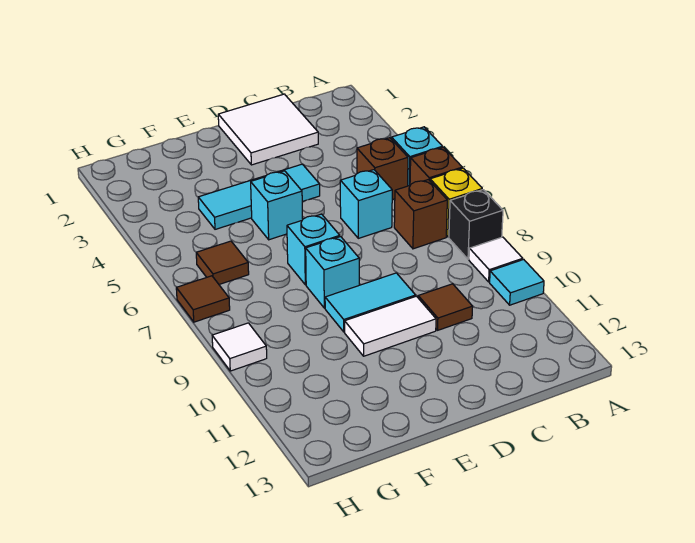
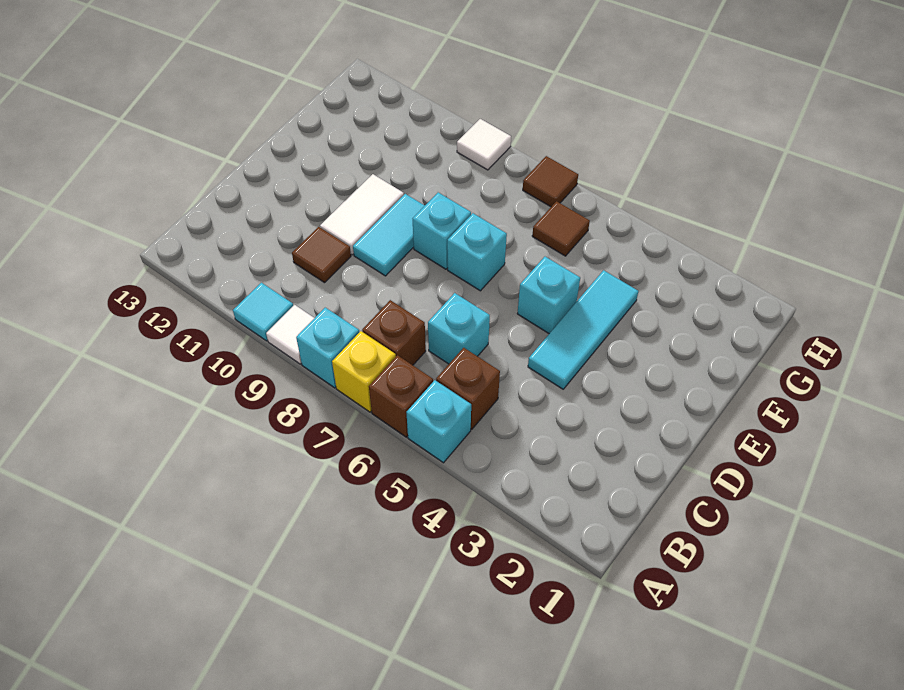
black brick A8 level 1 -> cyan brick A8 level 1
white tile C1:D2 level 1 -> none

